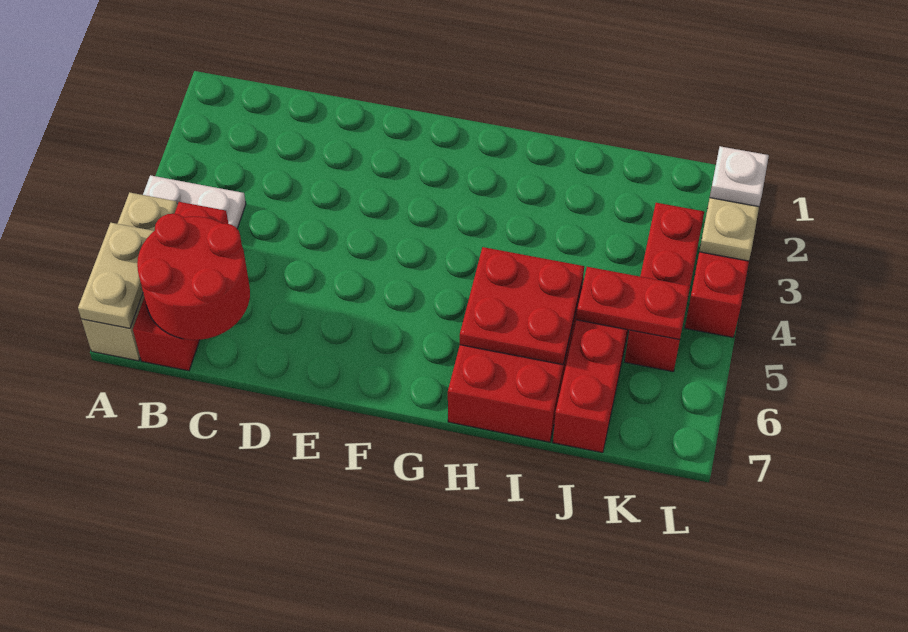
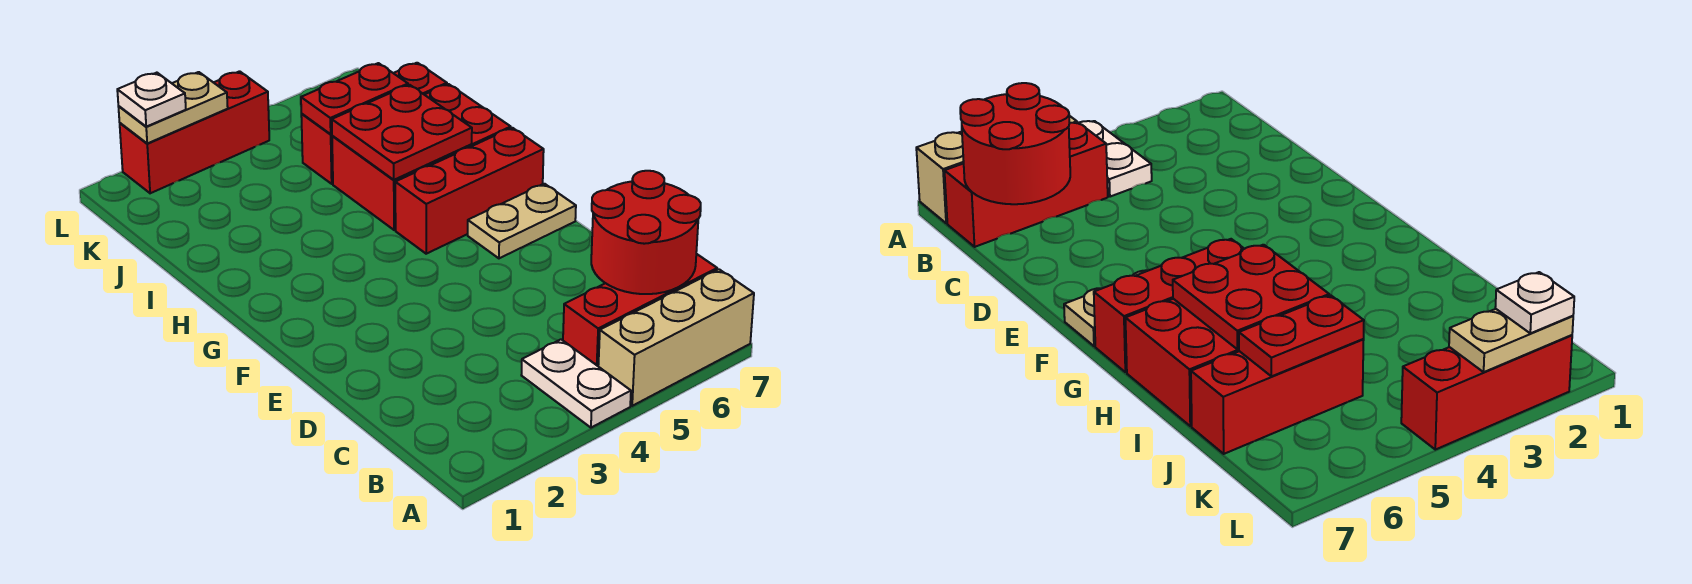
tan plate A6:A7 level 2 -> tan plate F6:F7 level 1
red plate J5:K5 level 2 -> red plate J5:J6 level 2
red brick K3:K5 level 1 -> red brick G5:G7 level 1

